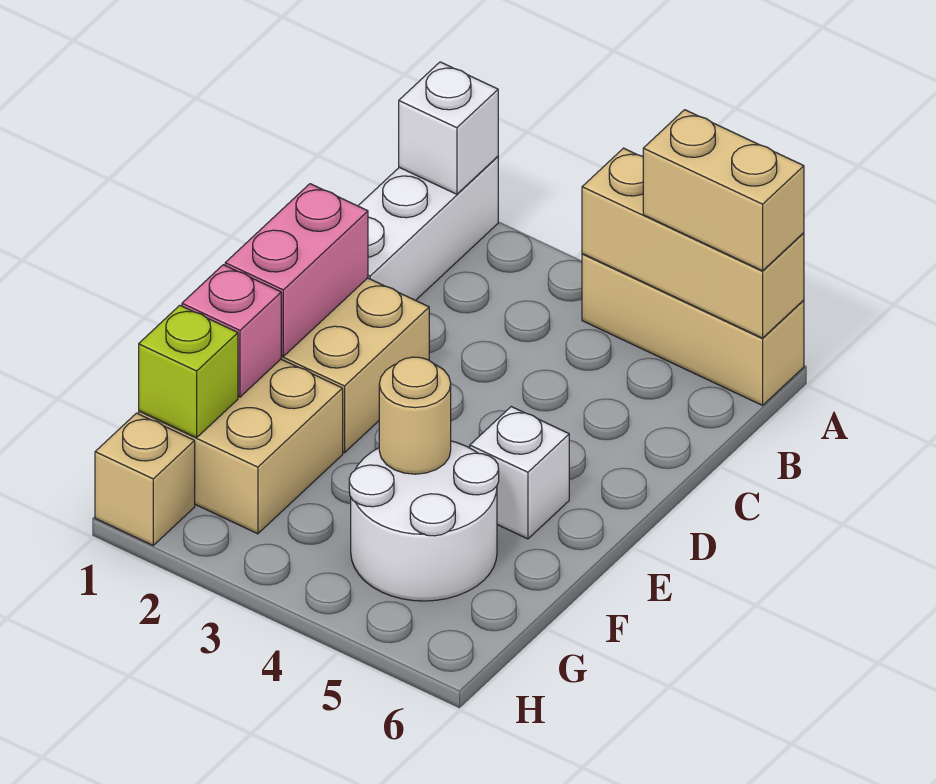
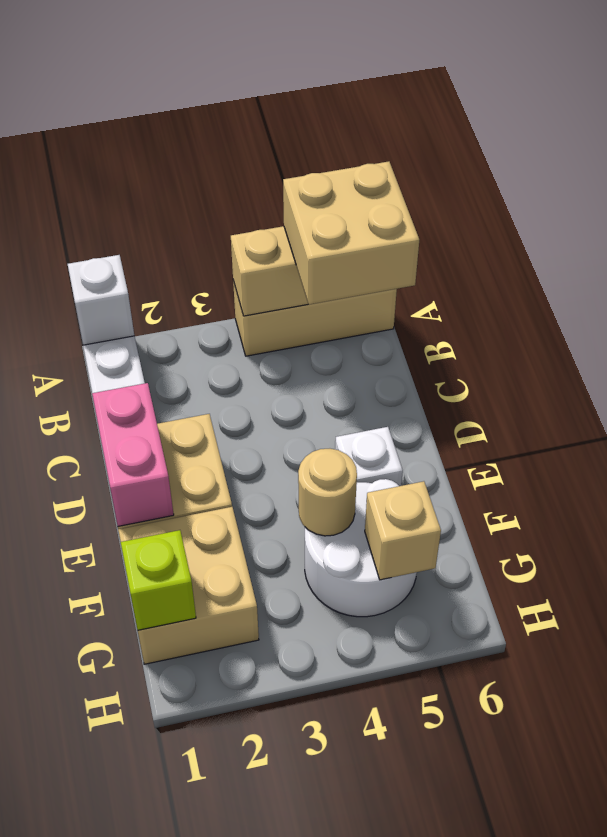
tan brick A5:A6 level 3 -> tan brick A5:B6 level 3
pink brick F1 level 2 -> none
tan brick H1 level 1 -> tan brick G5 level 2

